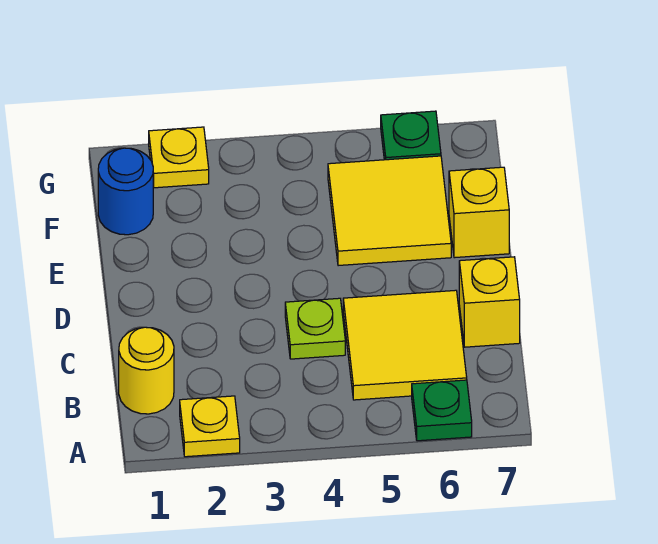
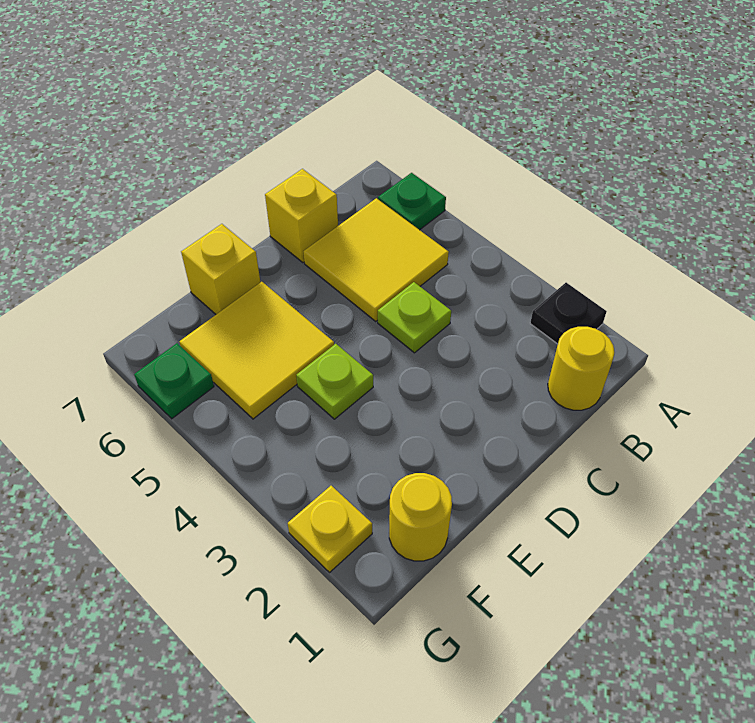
yellow plate A2 level 1 -> black plate A2 level 1
none -> lime plate E4 level 1
blue round brick F1 level 1 -> yellow round brick F1 level 1

